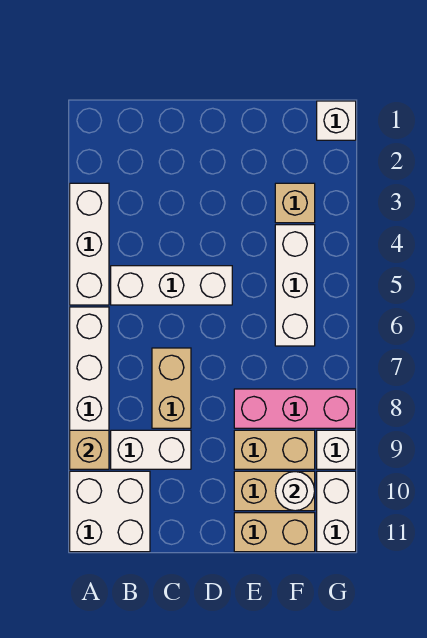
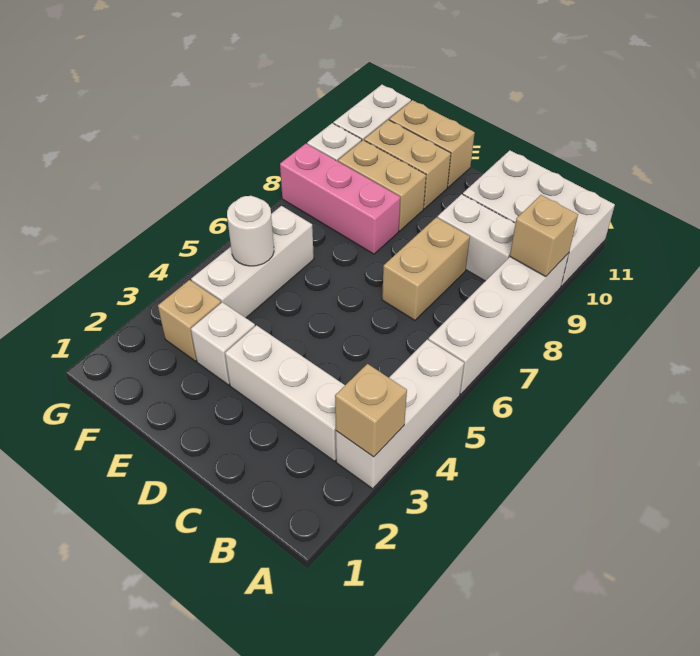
none -> tan brick A3 level 2
white brick A10:B11 level 1 -> white brick A10:C11 level 1
white brick B5:D5 level 1 -> white brick B3:D3 level 1
white round brick F10 level 2 -> white round brick F5 level 2
white brick G1 level 1 -> white brick E3 level 1

